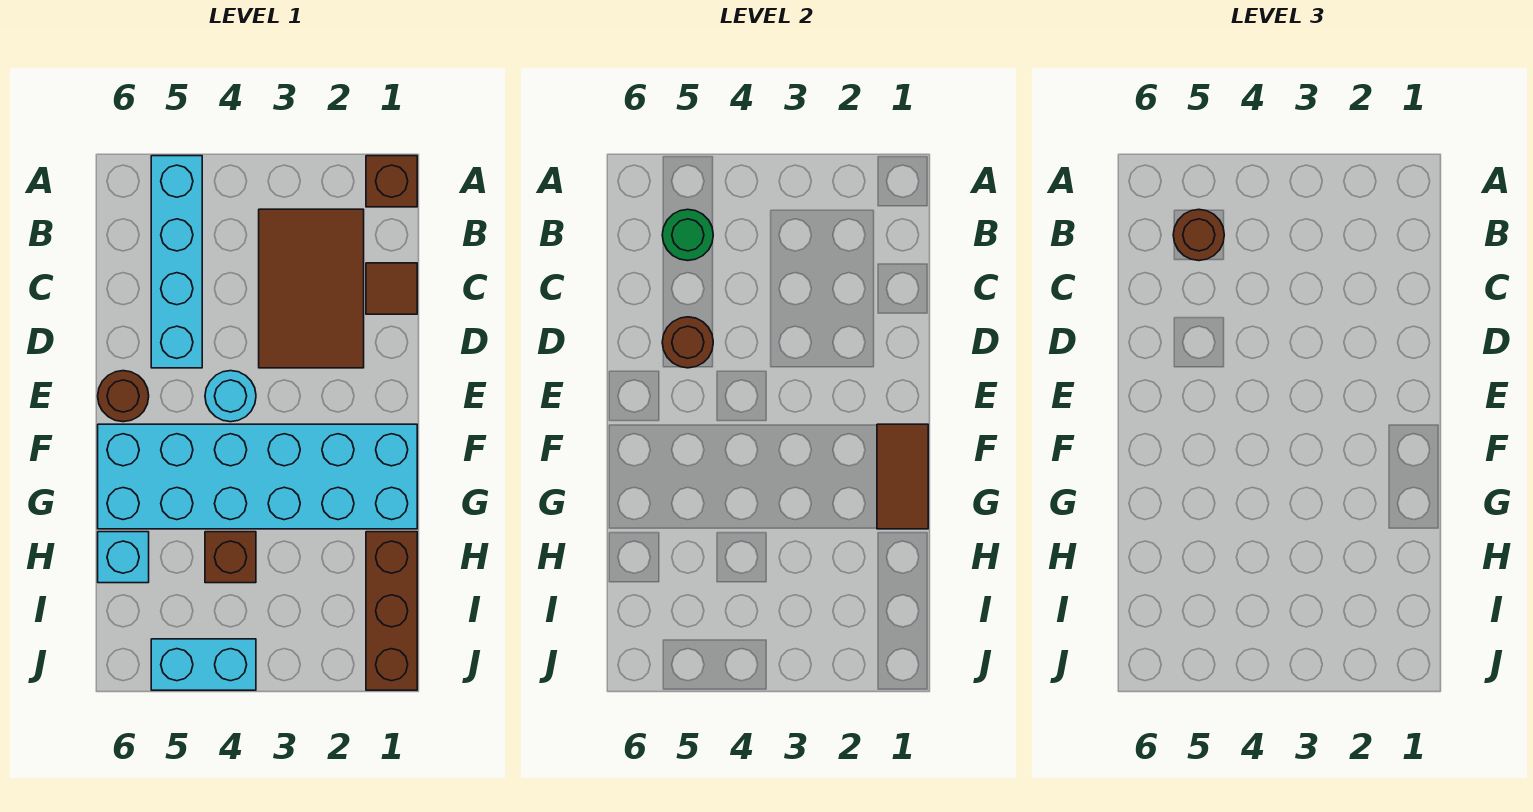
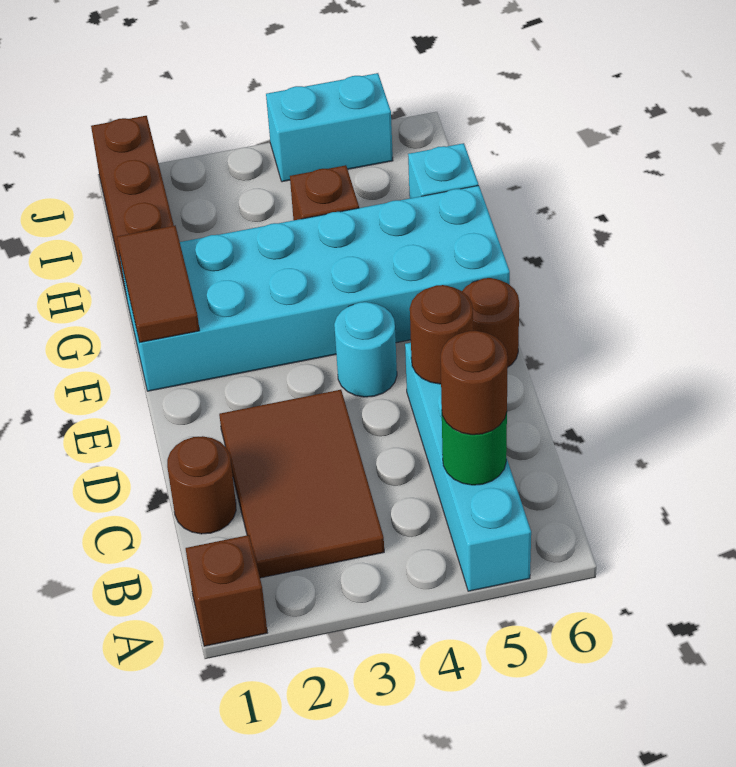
brown tile C1 level 1 -> brown round brick C1 level 1

